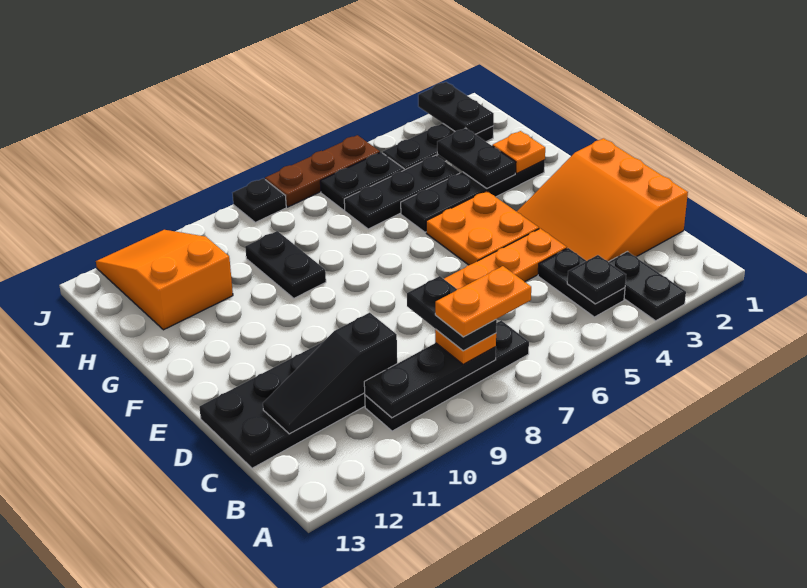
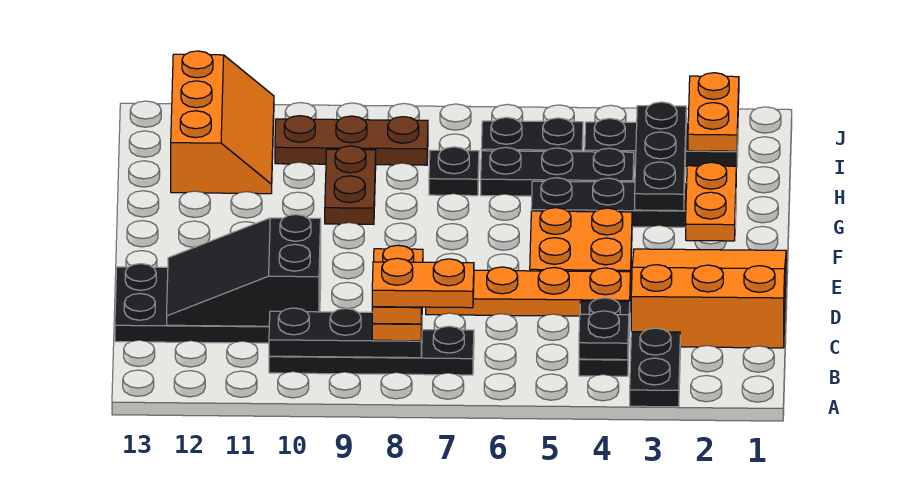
black plate B8:C8 level 4 -> orange plate B8:C8 level 4
orange slope C1:E3 level 1 top 1 -> orange slope C1:E3 level 1 top C
black slope C10:C12 level 2 top 10 -> black slope C10:D12 level 2 top 10
orange plate G2 level 2 -> orange plate F2:G2 level 2
black plate G3:H3 level 2 -> black plate G3:I3 level 2
black plate G9:H9 level 1 -> brown plate G9:H9 level 1
orange slope H11:J12 level 1 top H -> orange slope H11:J12 level 1 top 12
black plate I2:J2 level 2 -> orange plate I2:J2 level 2
brown plate J5:J7 level 1 -> brown plate I8:I10 level 1
black plate J8 level 1 -> black plate H7 level 1

